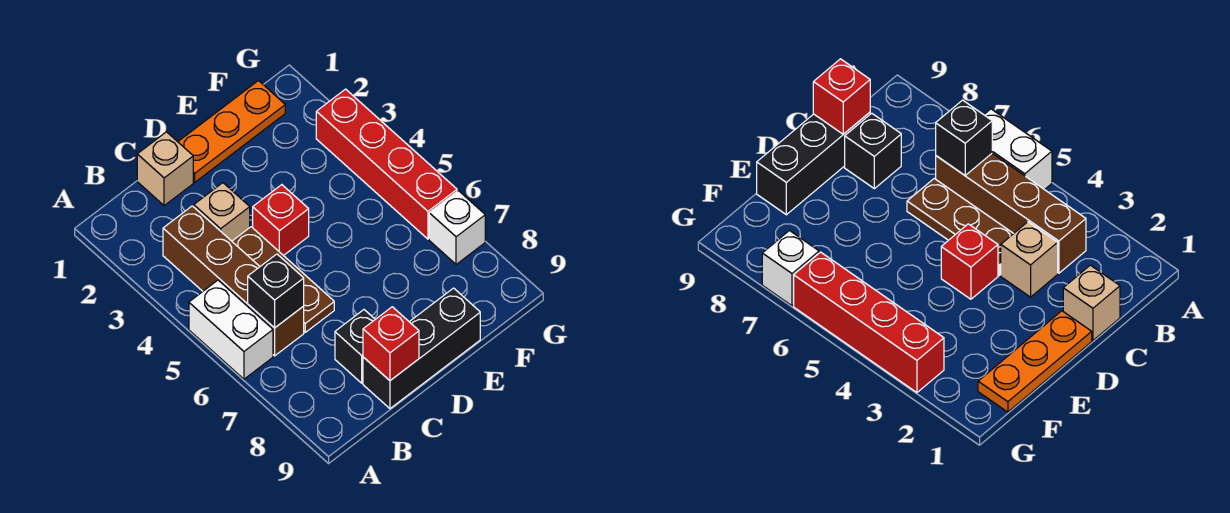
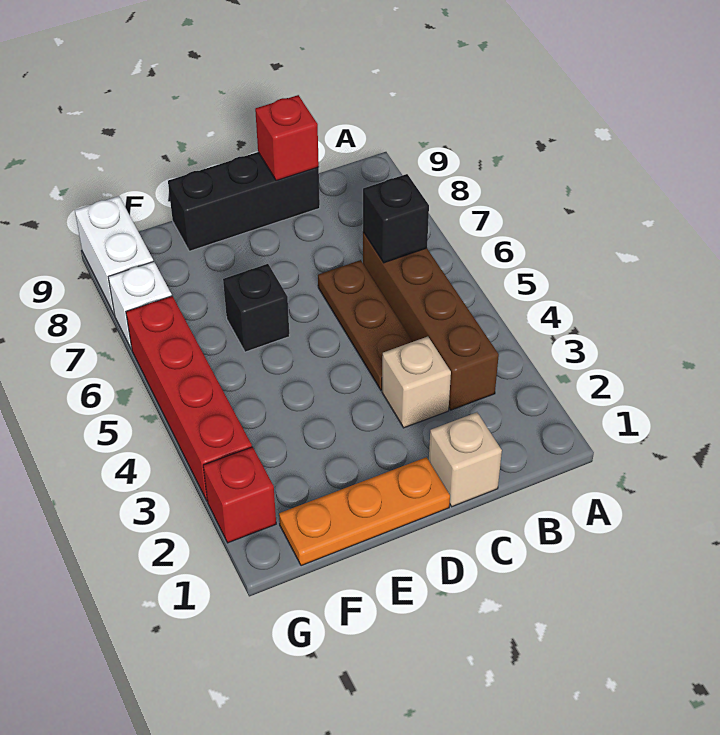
white brick A5:A6 level 1 -> white brick G8:G9 level 1
black brick C8 level 1 -> black brick E6 level 1
red brick D4 level 1 -> red brick G2 level 1

